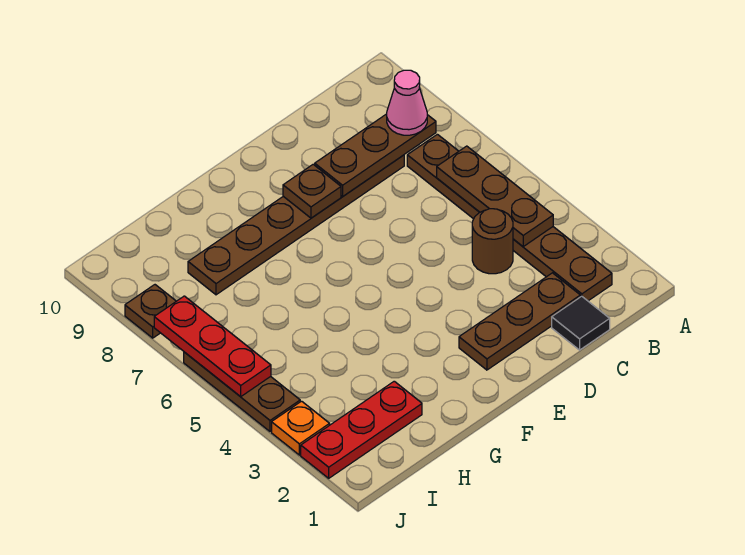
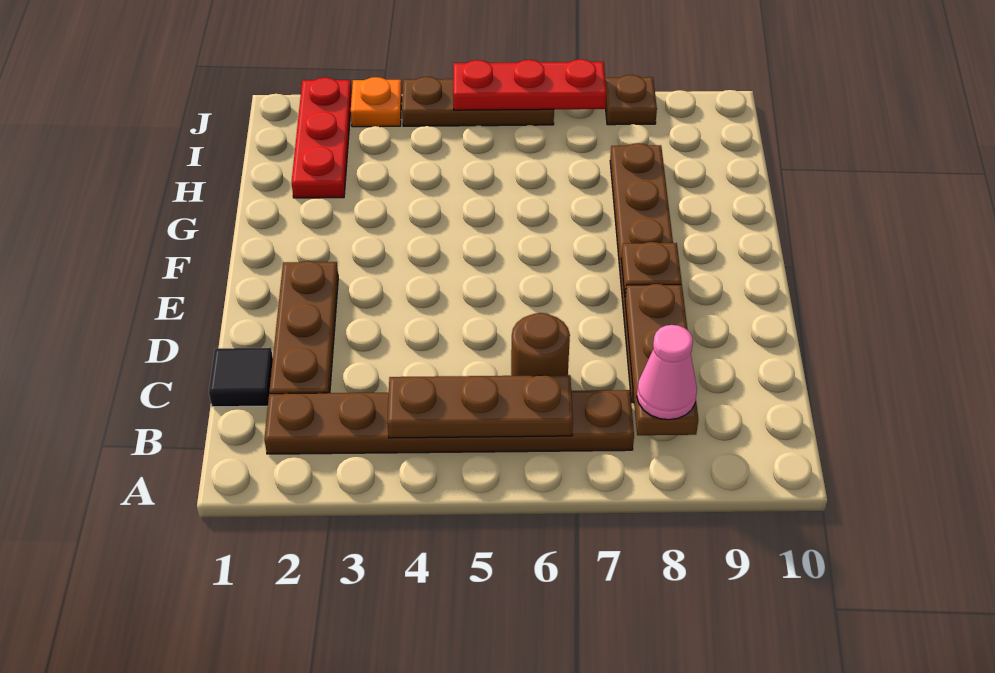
brown round brick C4 level 1 -> brown round brick C6 level 1

